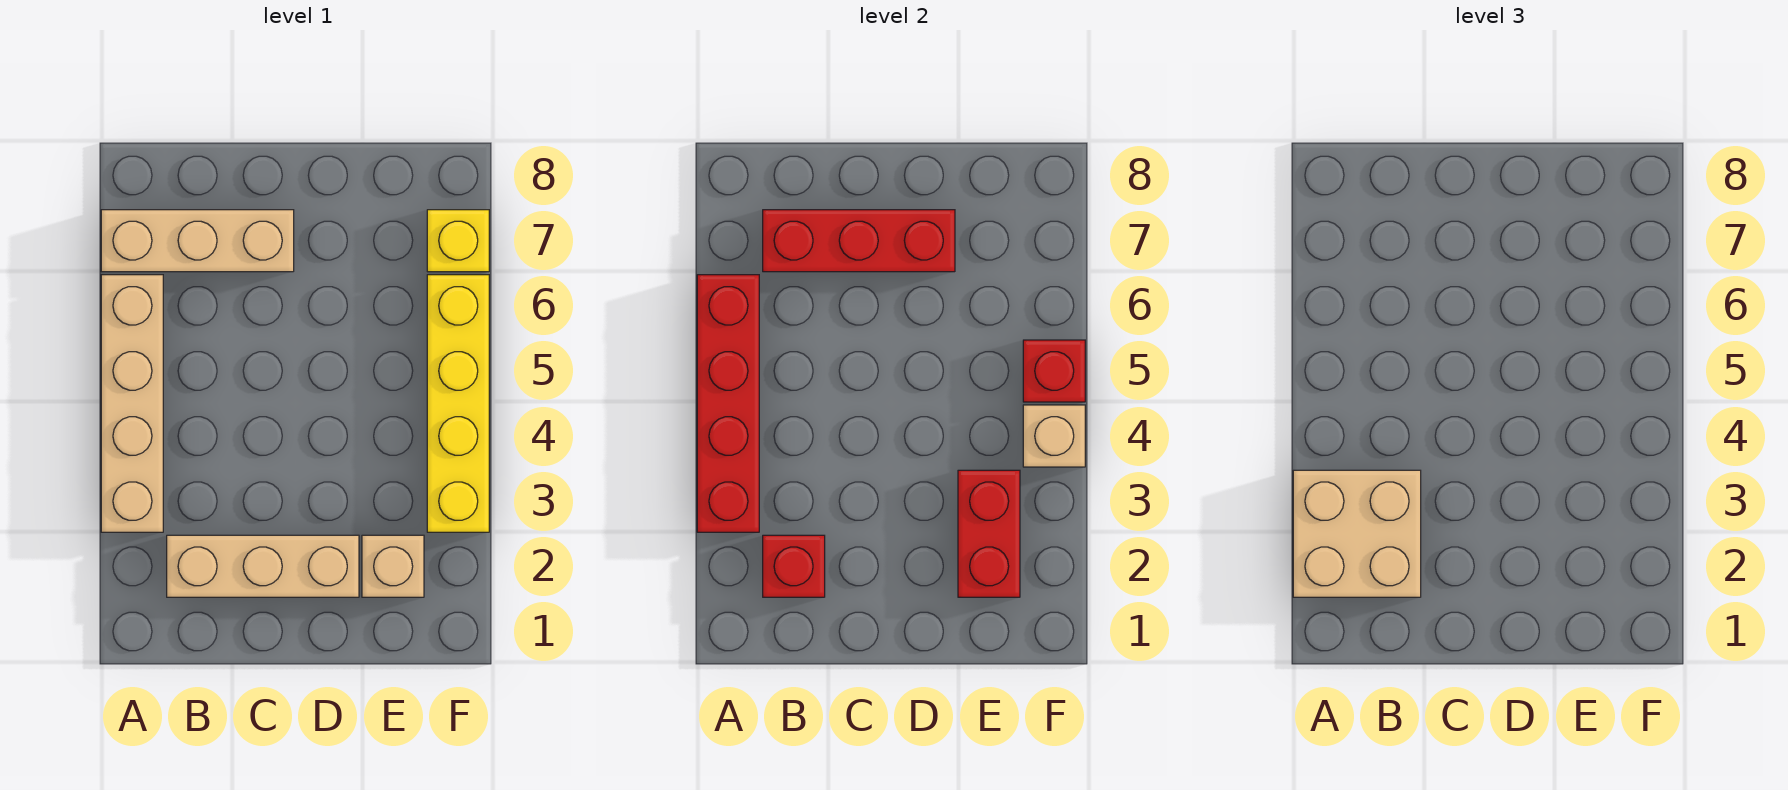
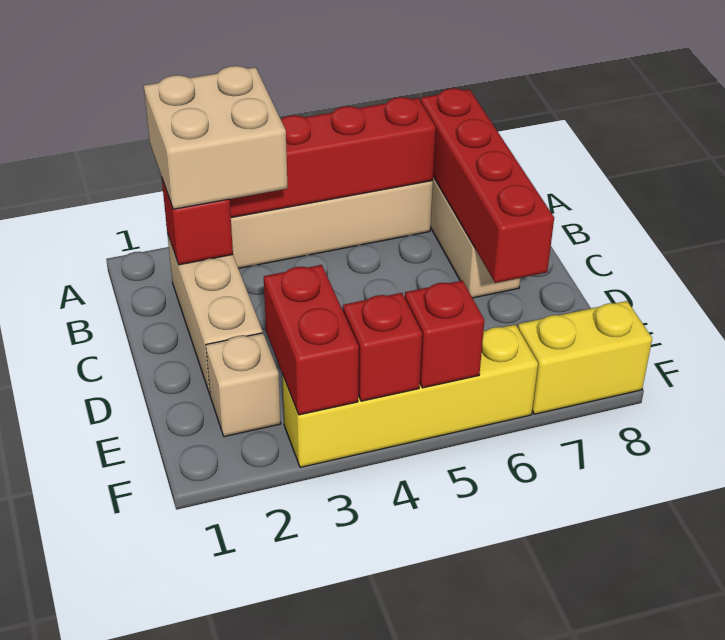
red brick B7:D7 level 2 -> red brick A7:D7 level 2
red brick E2:E3 level 2 -> red brick E3:F3 level 2
tan brick F4 level 2 -> red brick F4 level 2
yellow brick F7 level 1 -> yellow brick F7:F8 level 1

